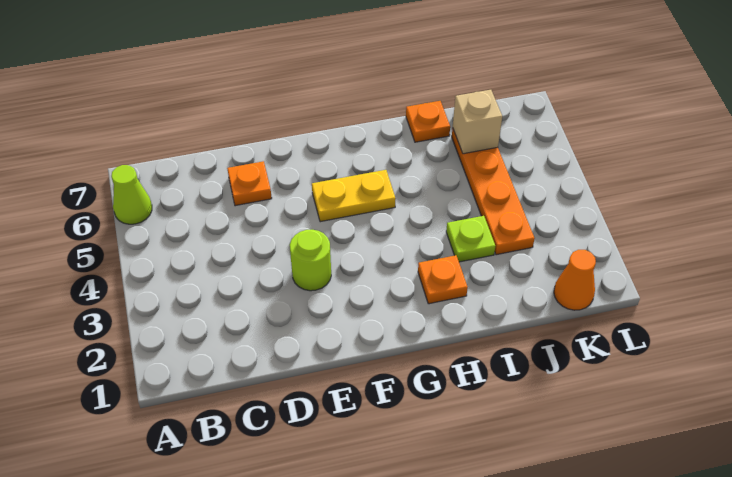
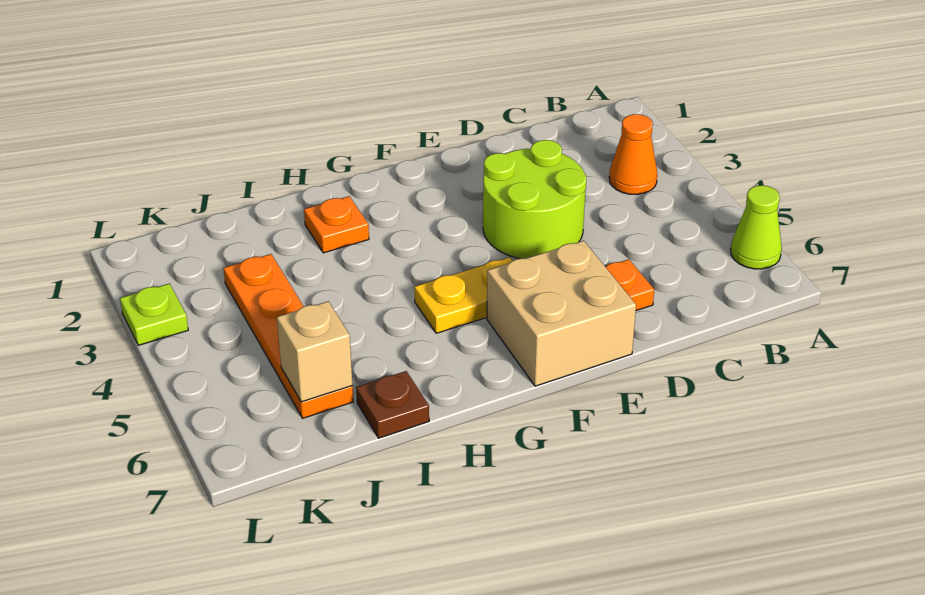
lime round brick E3 level 1 -> lime round brick D3:E4 level 1
none -> tan brick E6:F7 level 1
lime plate I3 level 1 -> lime plate L3 level 1
orange plate I7 level 1 -> brown plate I7 level 1
orange cone K1 level 1 -> orange cone B3 level 1

